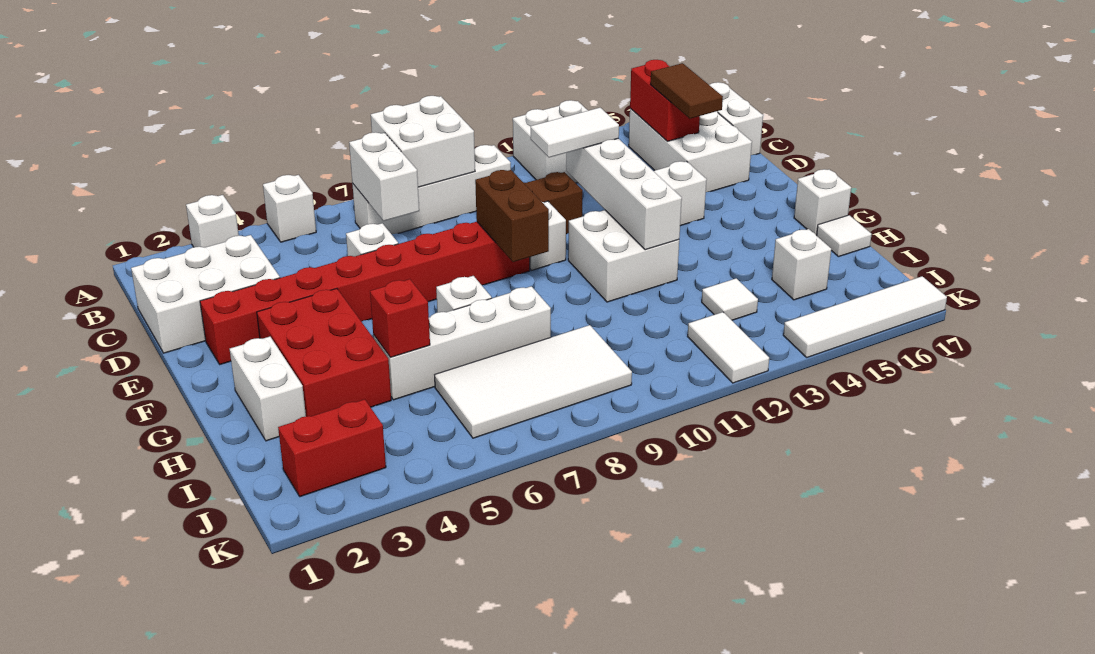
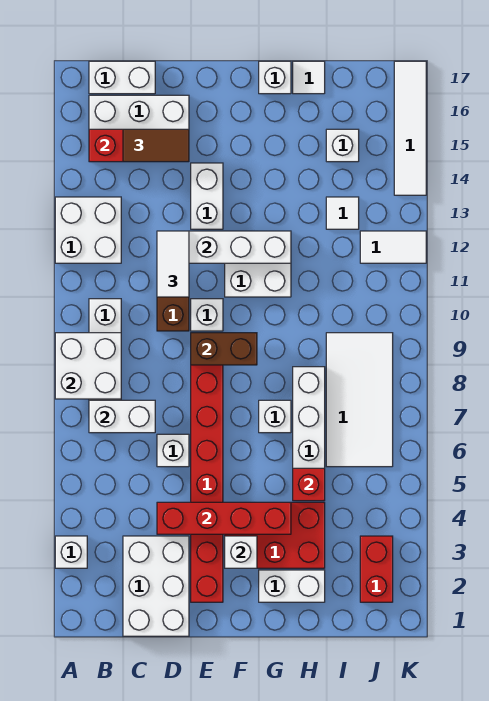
white brick A5 level 1 -> white brick F3 level 2
none -> red brick D4:G4 level 2

